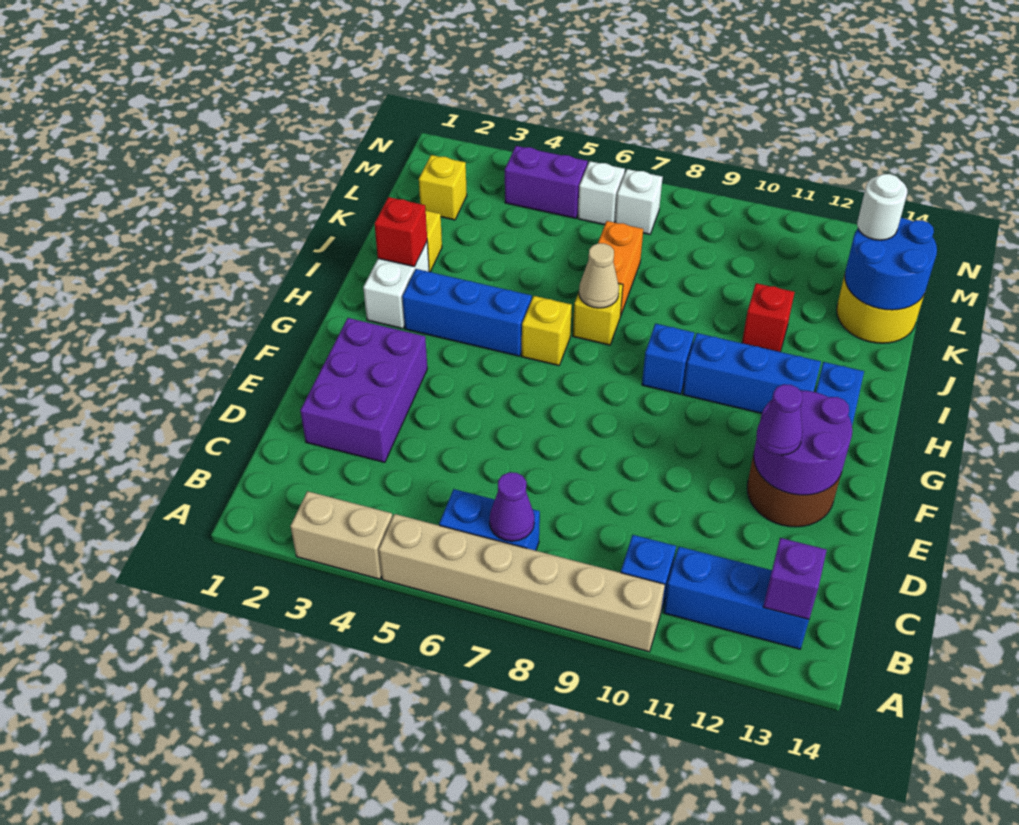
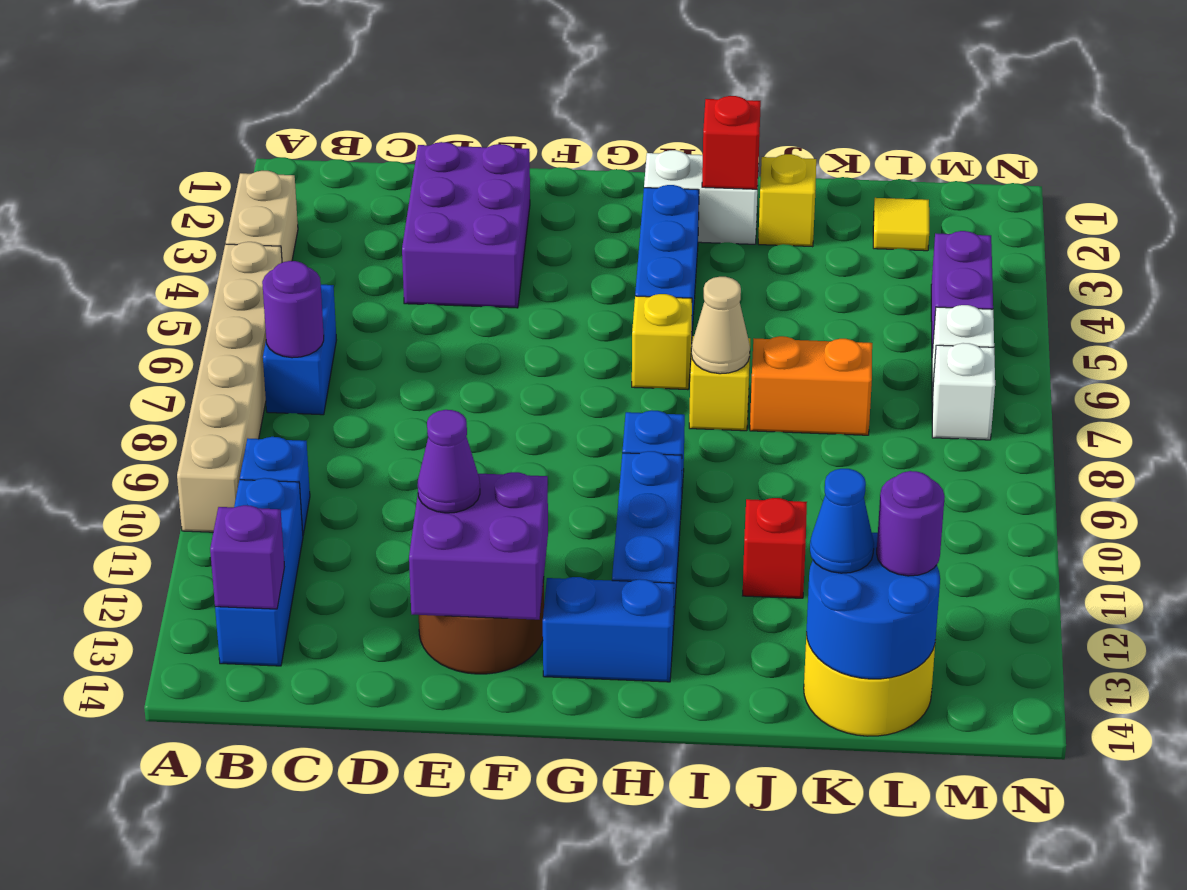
purple cone B7 level 2 -> purple round brick B7 level 2
purple brick D2:F3 level 1 -> purple brick D2:E4 level 1
purple round brick E12:F13 level 2 -> purple brick E12:F13 level 2
none -> blue cone K13 level 3
yellow brick L2 level 1 -> yellow tile L2 level 1
white round brick L13 level 3 -> purple round brick L13 level 3

